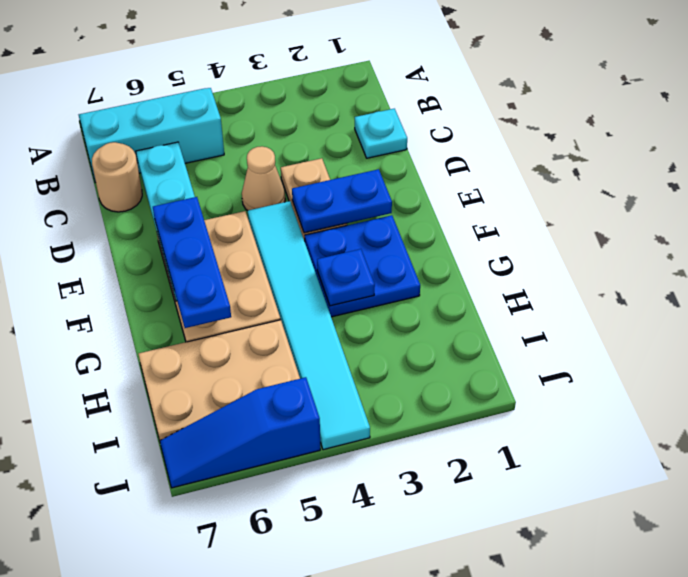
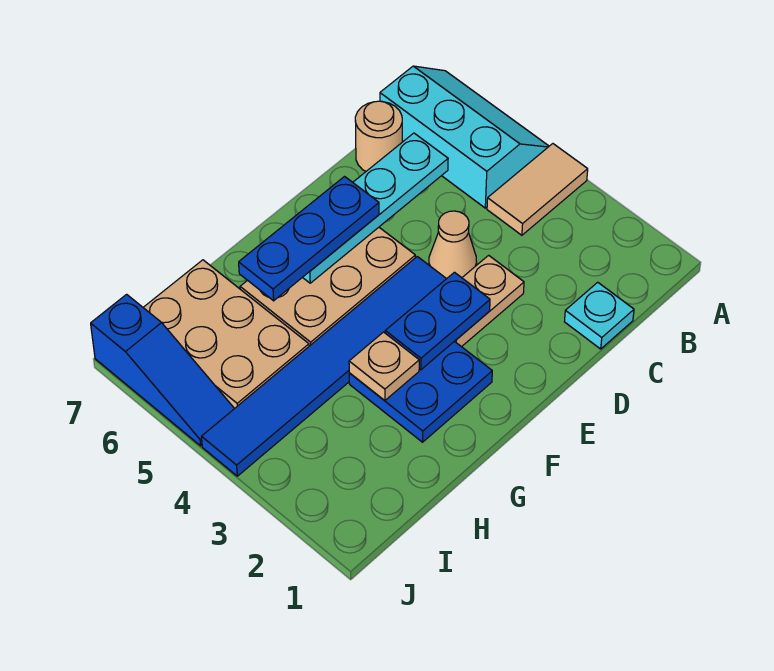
none -> tan tile A4:B4 level 1
blue plate E2:E3 level 2 -> blue plate E3:F3 level 2
cyan tile E4:J4 level 1 -> blue tile E4:J4 level 1
blue plate G3 level 2 -> tan plate G3 level 2
blue slope J5:J7 level 1 top 5 -> blue slope J5:J7 level 1 top 7

